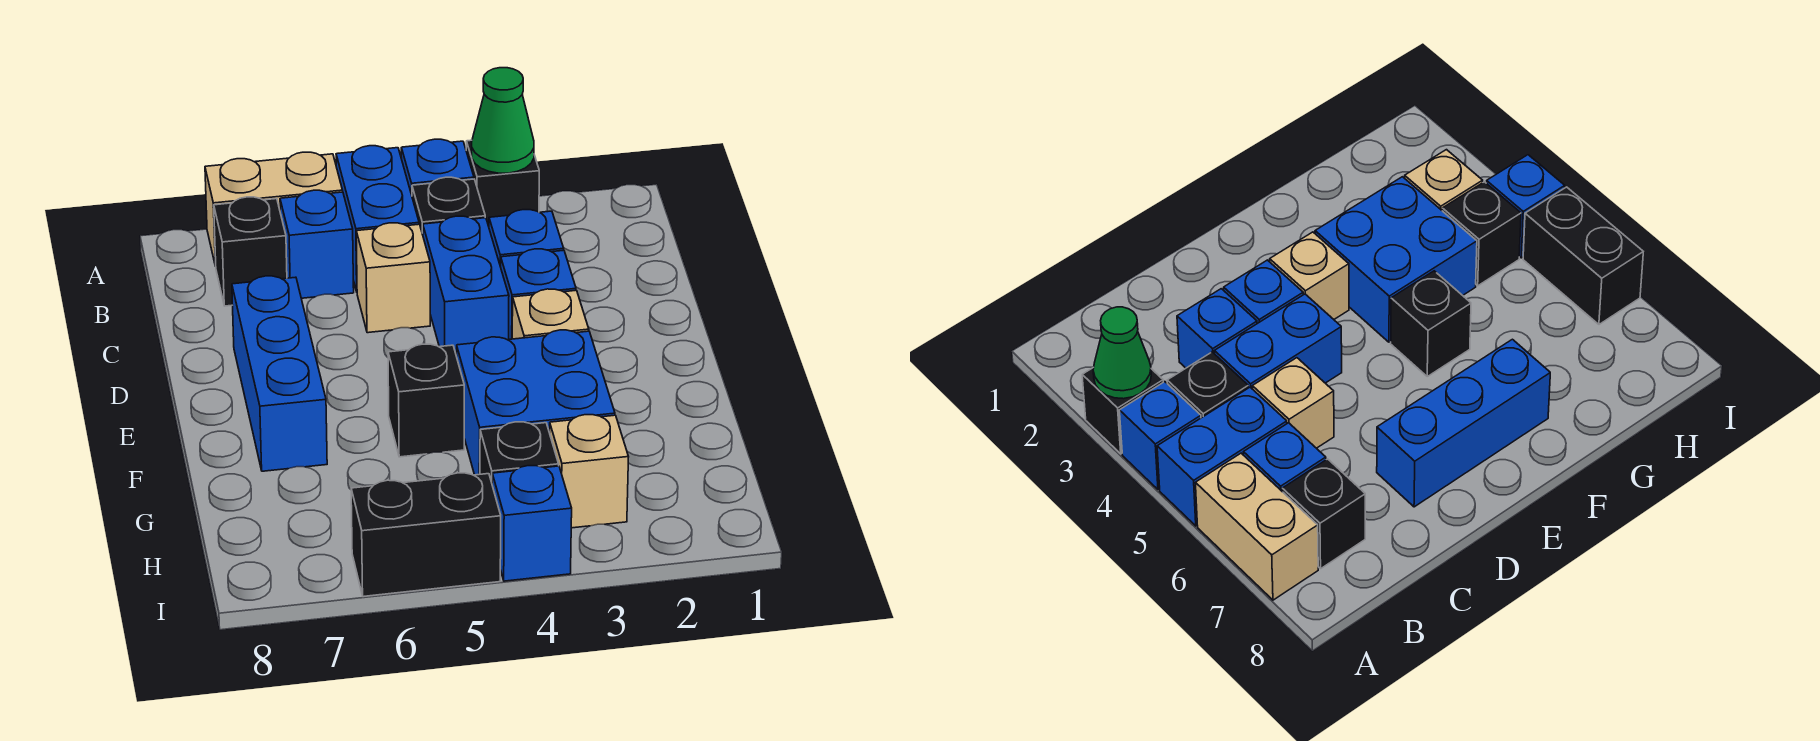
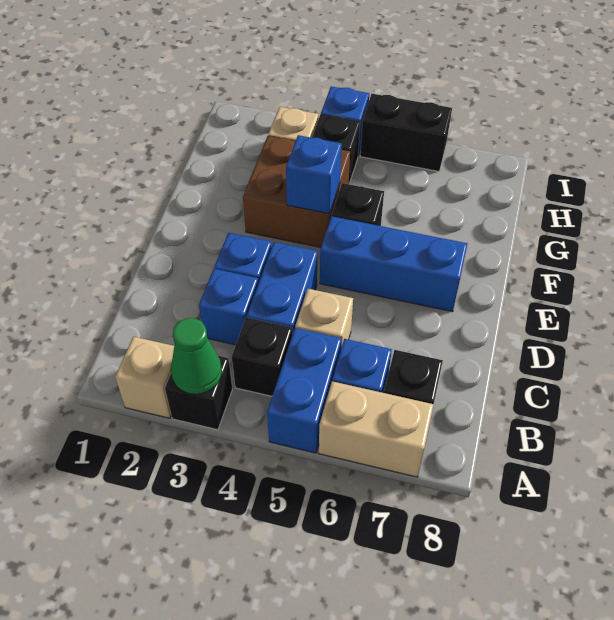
blue brick A4 level 1 -> blue brick F4 level 2
blue brick D7:F7 level 1 -> blue brick E5:E7 level 1
tan brick E3 level 1 -> tan brick A2 level 1
blue brick F3:G4 level 1 -> brown brick F3:G4 level 1

